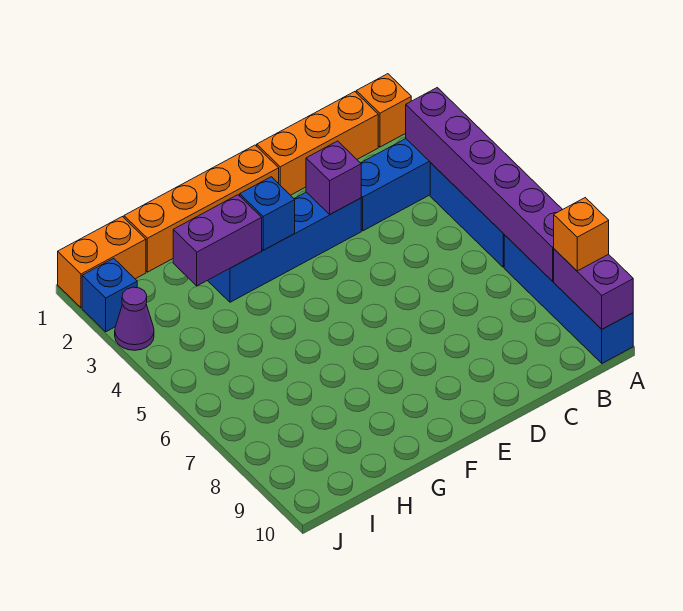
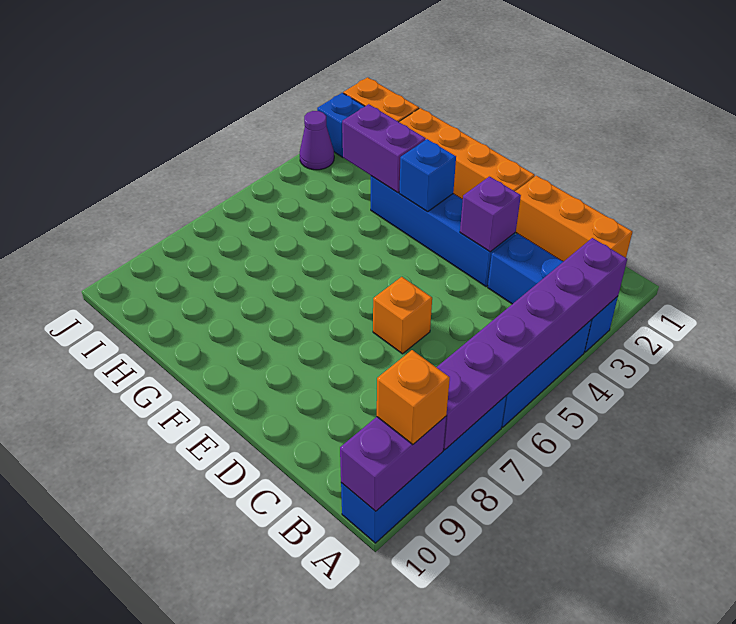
orange brick A1 level 1 -> orange brick D6 level 1

